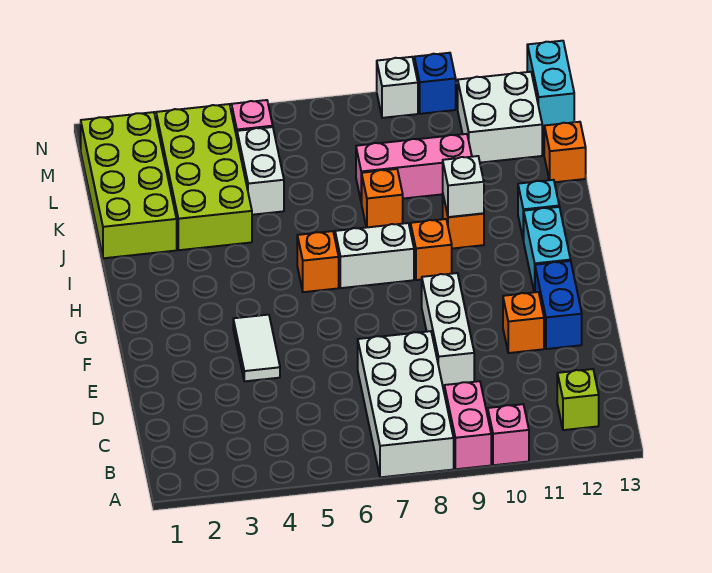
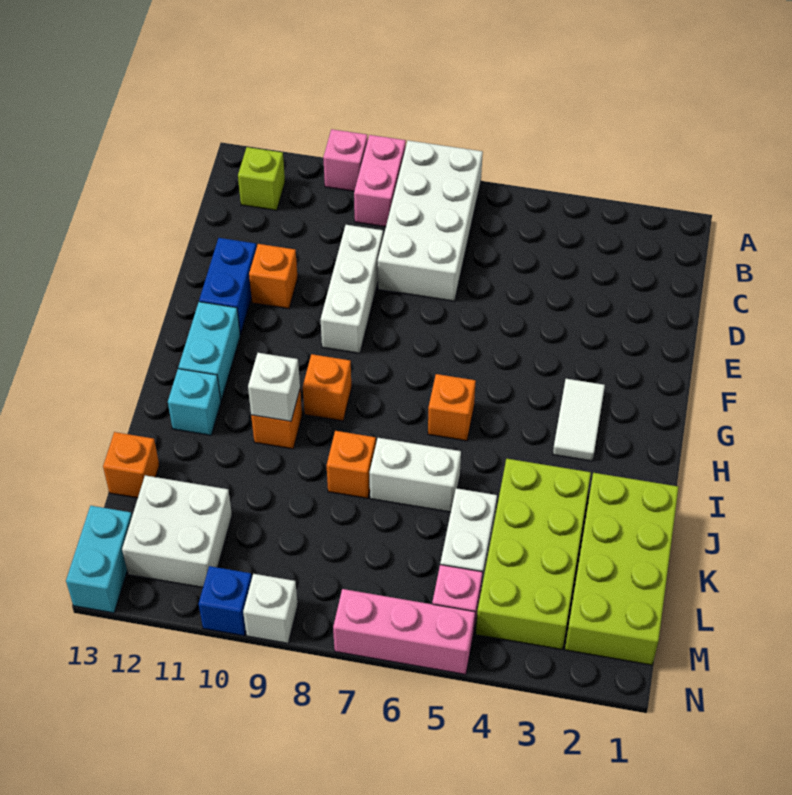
white tile E4:F4 level 1 -> white tile G3:H3 level 1
white brick H7:H8 level 1 -> white brick J6:J7 level 1
pink brick K8:K10 level 1 -> pink brick N5:N7 level 1

